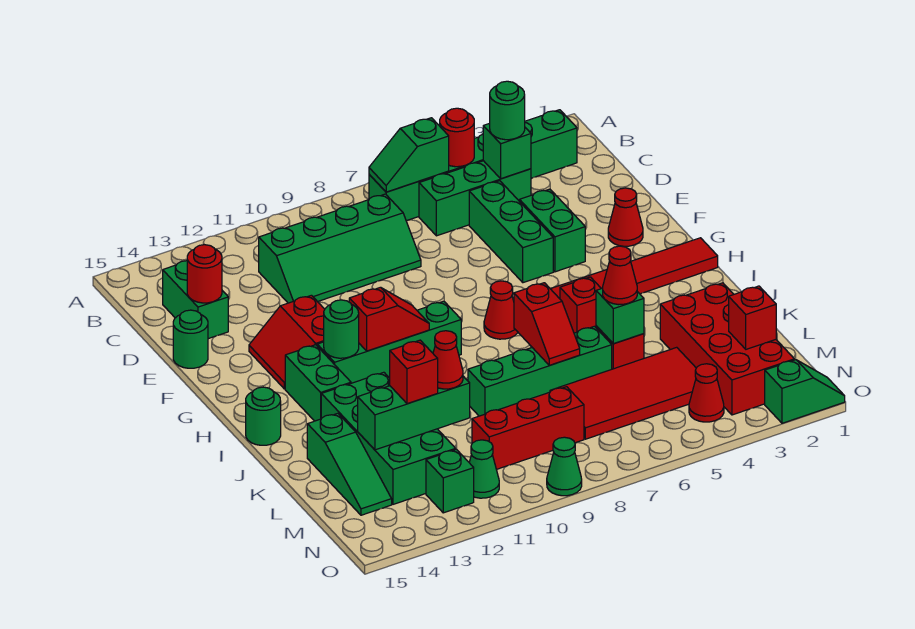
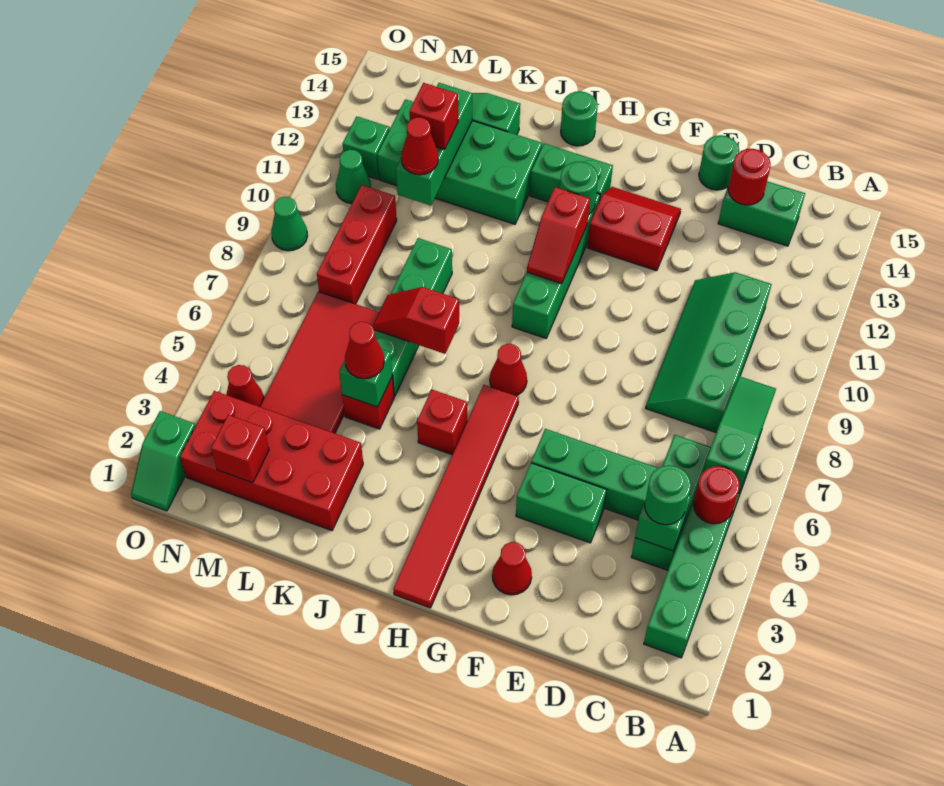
green slope B6:B7 level 2 top 6 -> green slope B6:B8 level 2 top 6

